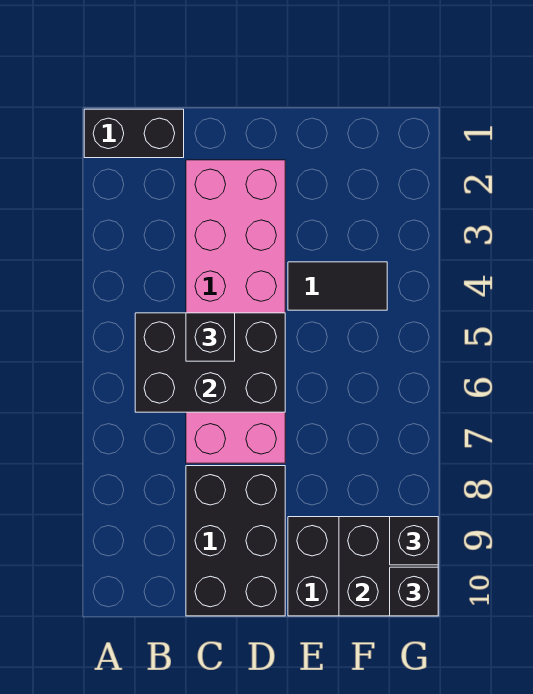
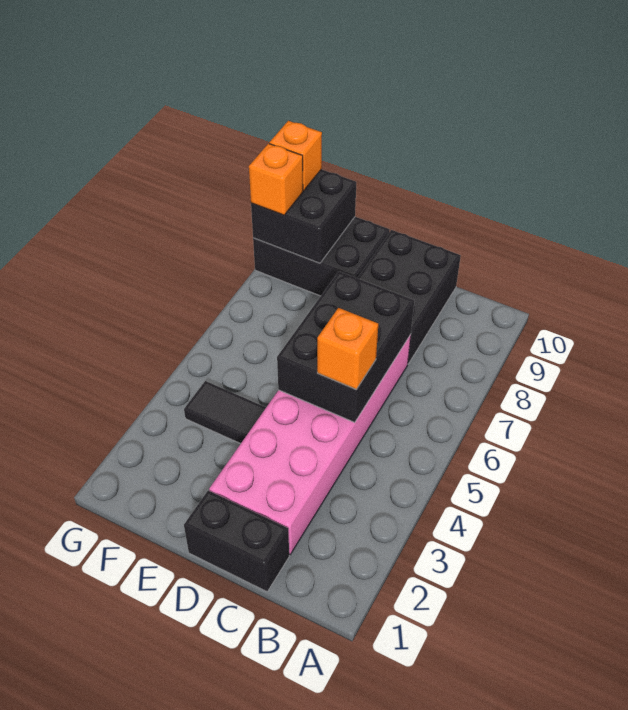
black brick A1:B1 level 1 -> black brick C1:D1 level 1
black brick B5:D6 level 2 -> black brick C5:D7 level 2
black brick C5 level 3 -> orange brick C5 level 3
black brick G9 level 3 -> orange brick G9 level 3
black brick G10 level 3 -> orange brick G10 level 3

